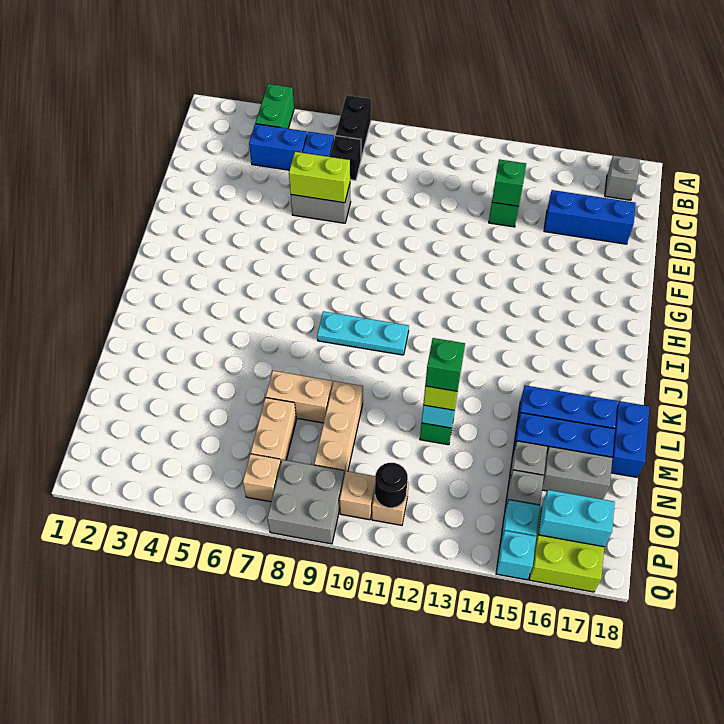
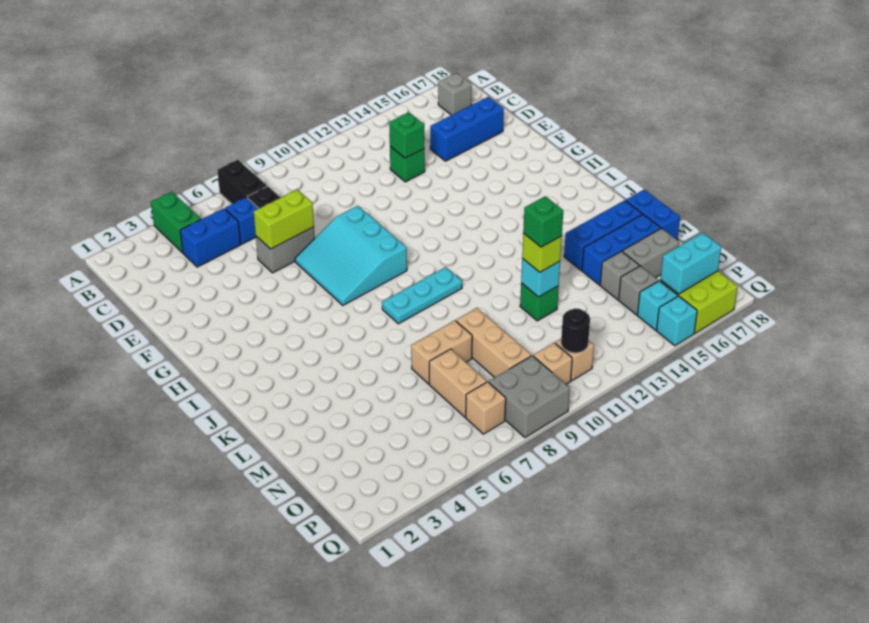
none -> cyan slope F7:H9 level 1 top 9

